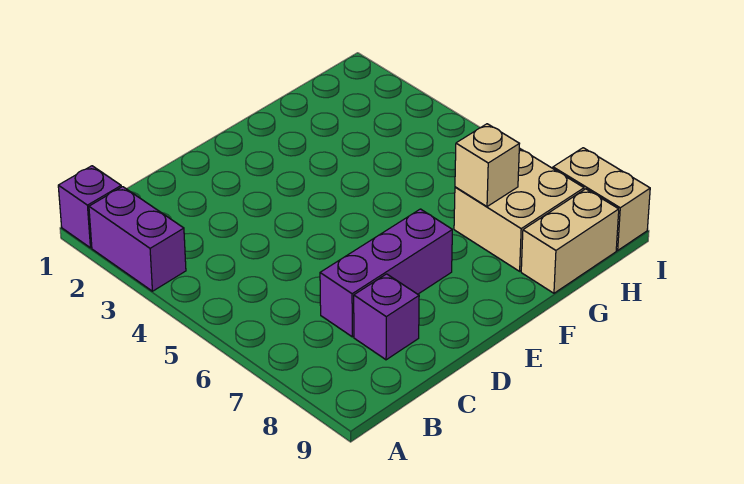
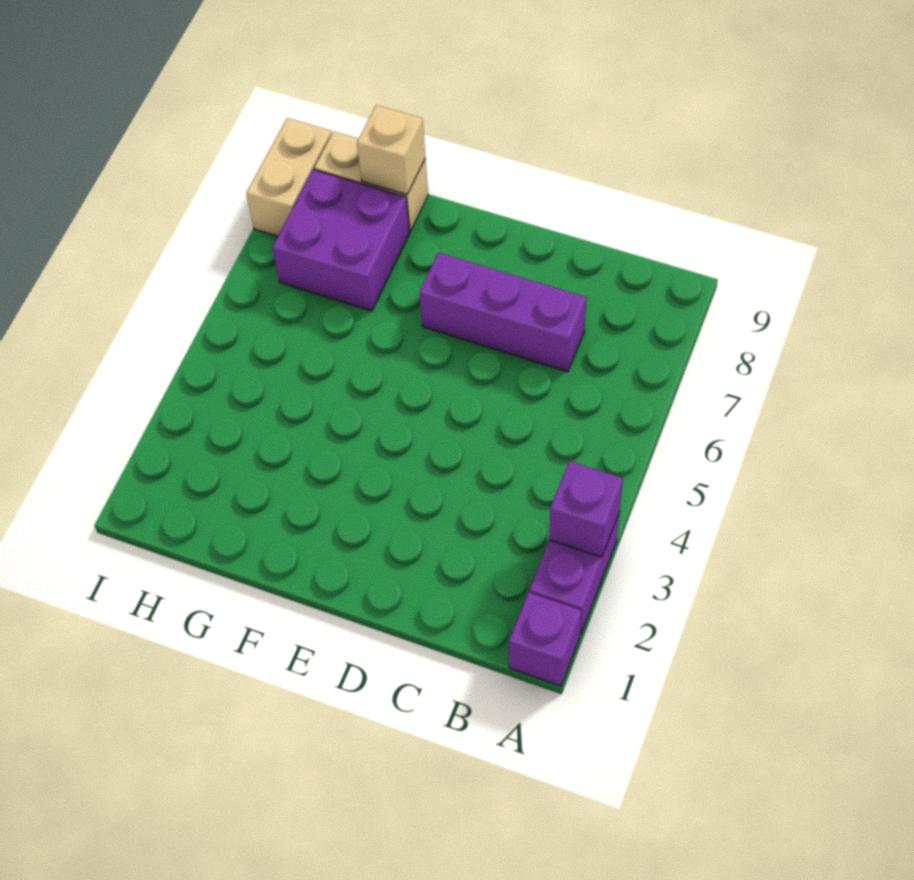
purple brick C8 level 1 -> purple brick A3 level 2
tan brick G7:H8 level 1 -> purple brick G7:H8 level 1
tan brick G7 level 2 -> tan brick G9 level 2

